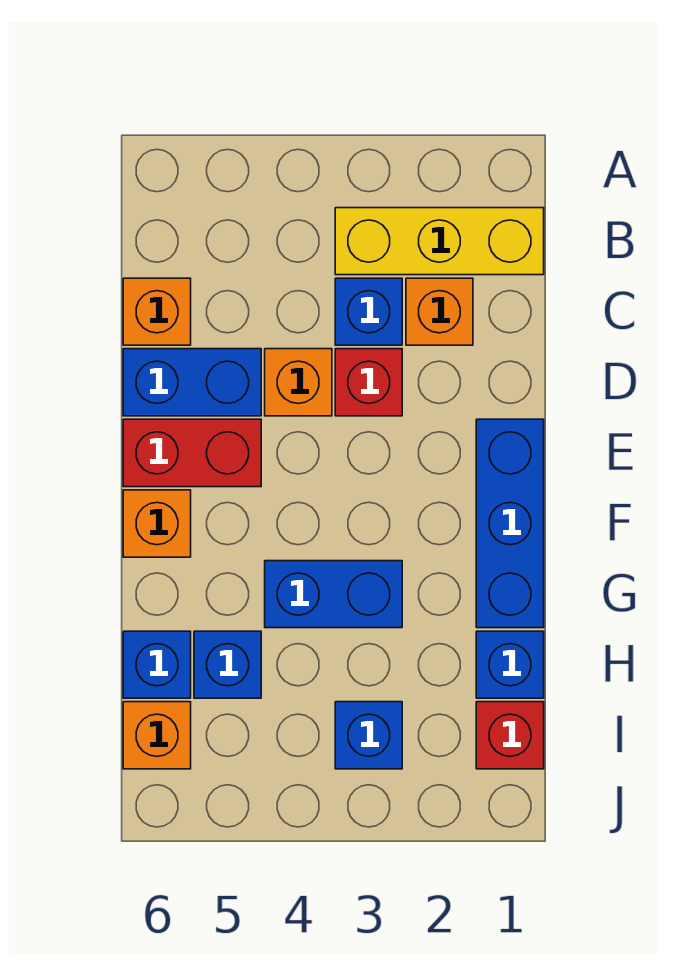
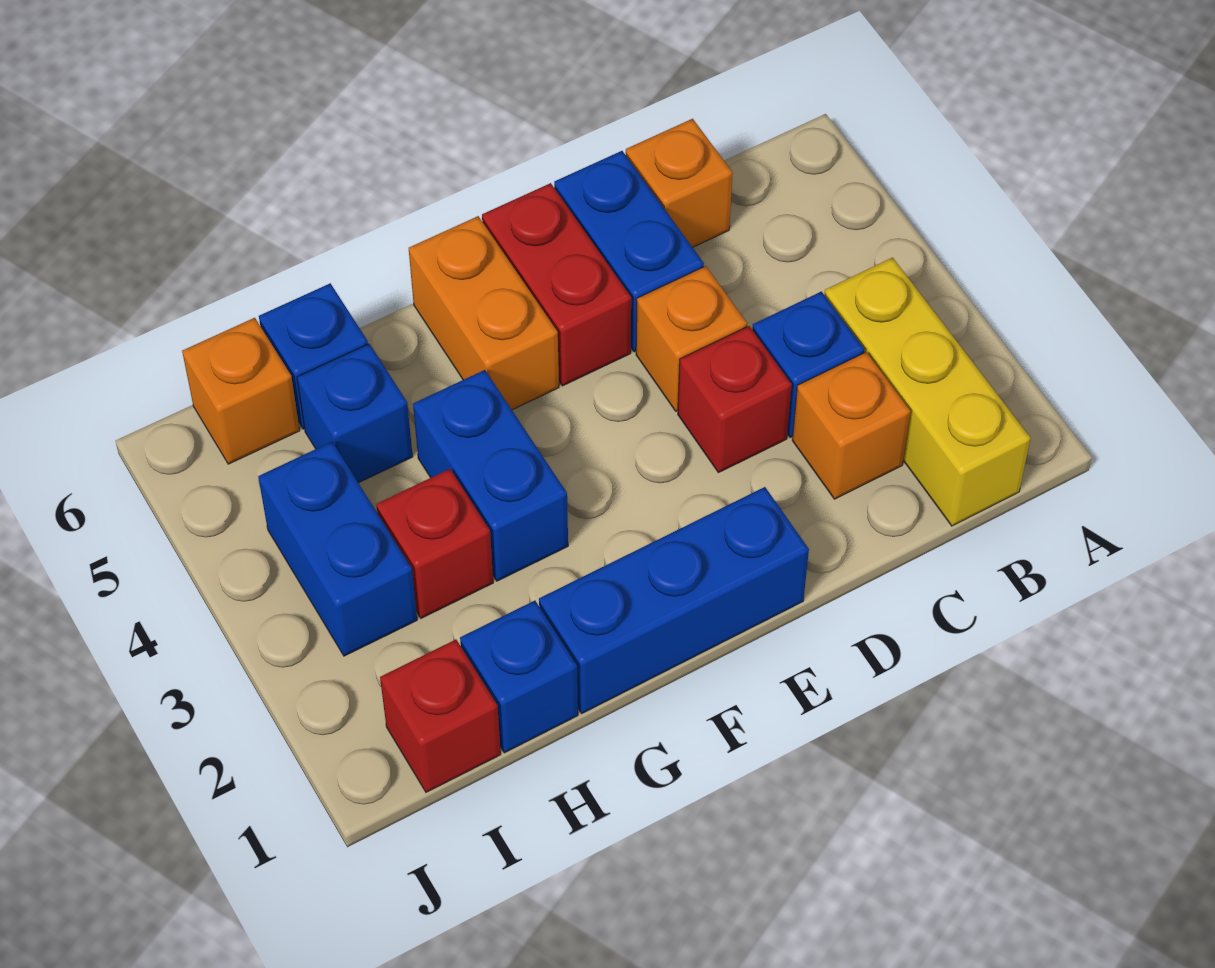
orange brick F6 level 1 -> orange brick F5:F6 level 1
none -> red brick H3 level 1
blue brick I3 level 1 -> blue brick I3:I4 level 1

